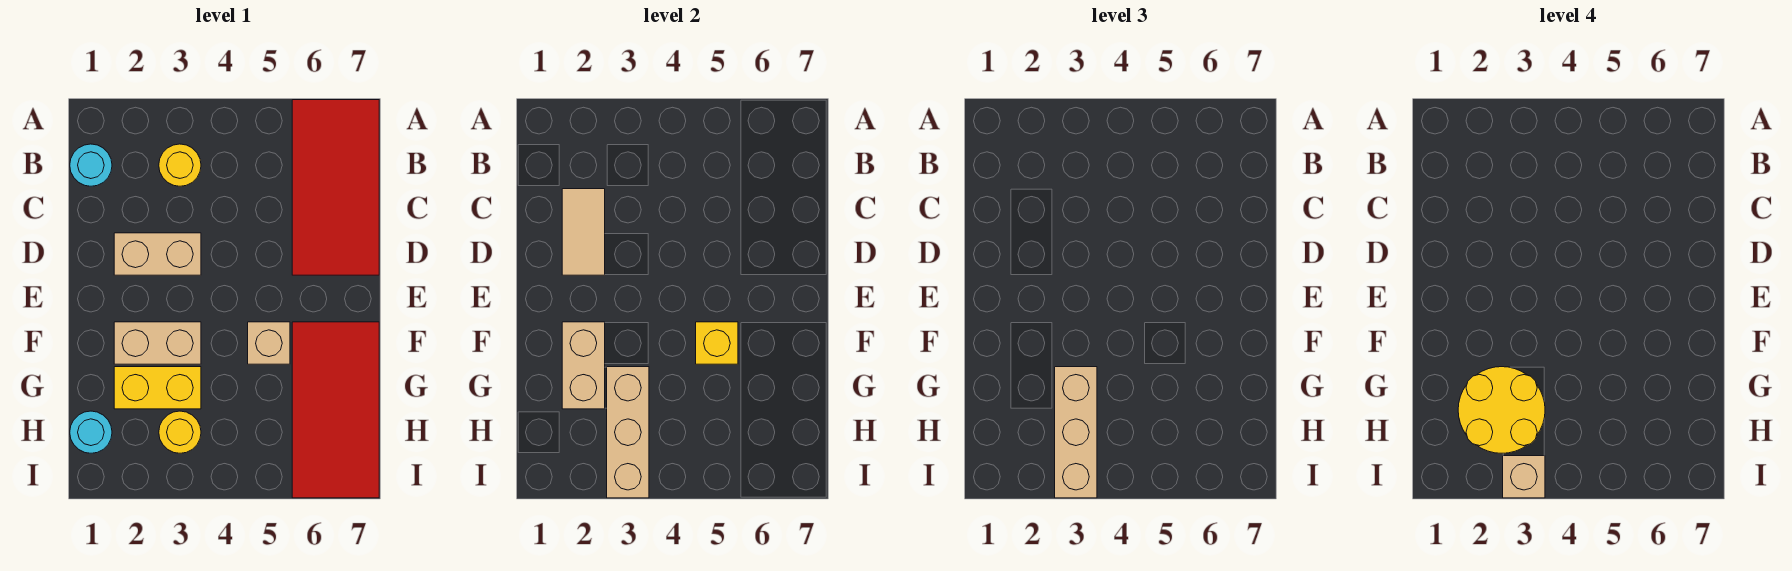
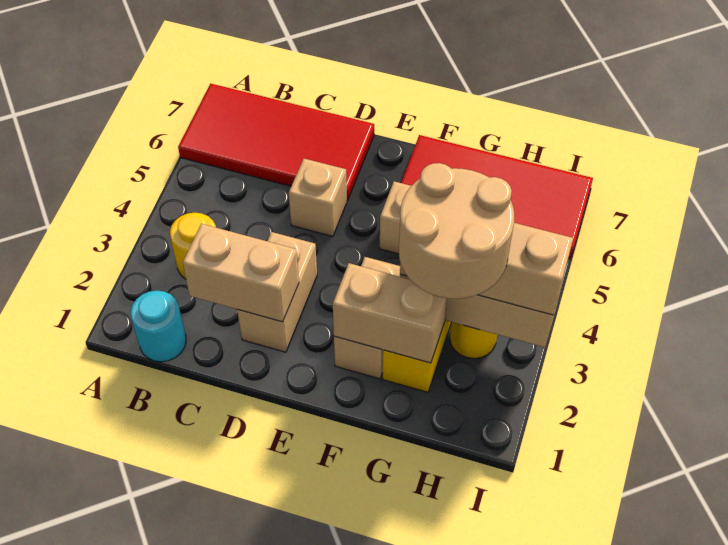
tan tile C2:D2 level 2 -> tan brick C2:D2 level 2
yellow brick F5 level 2 -> none
yellow round brick G2:H3 level 4 -> tan round brick G2:H3 level 4
cyan round brick H1 level 1 -> none
tan brick I3 level 4 -> tan brick D5 level 1

